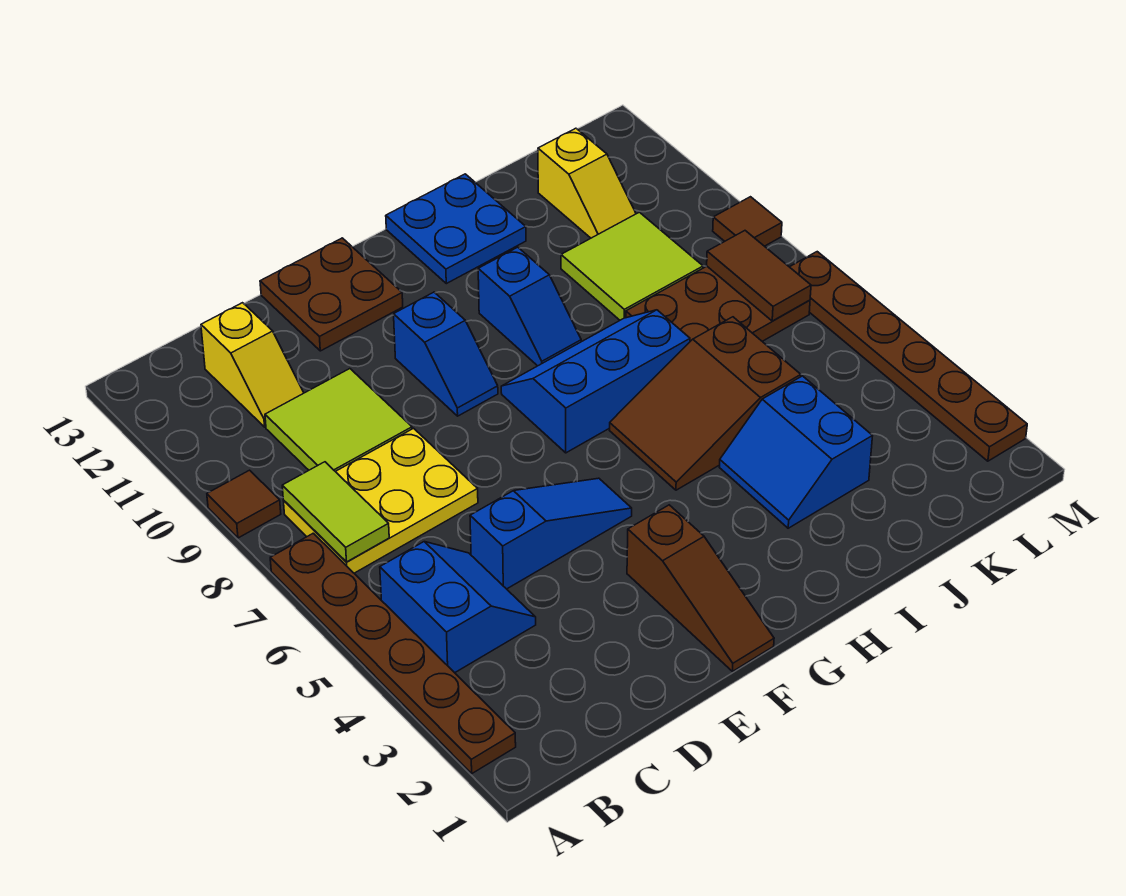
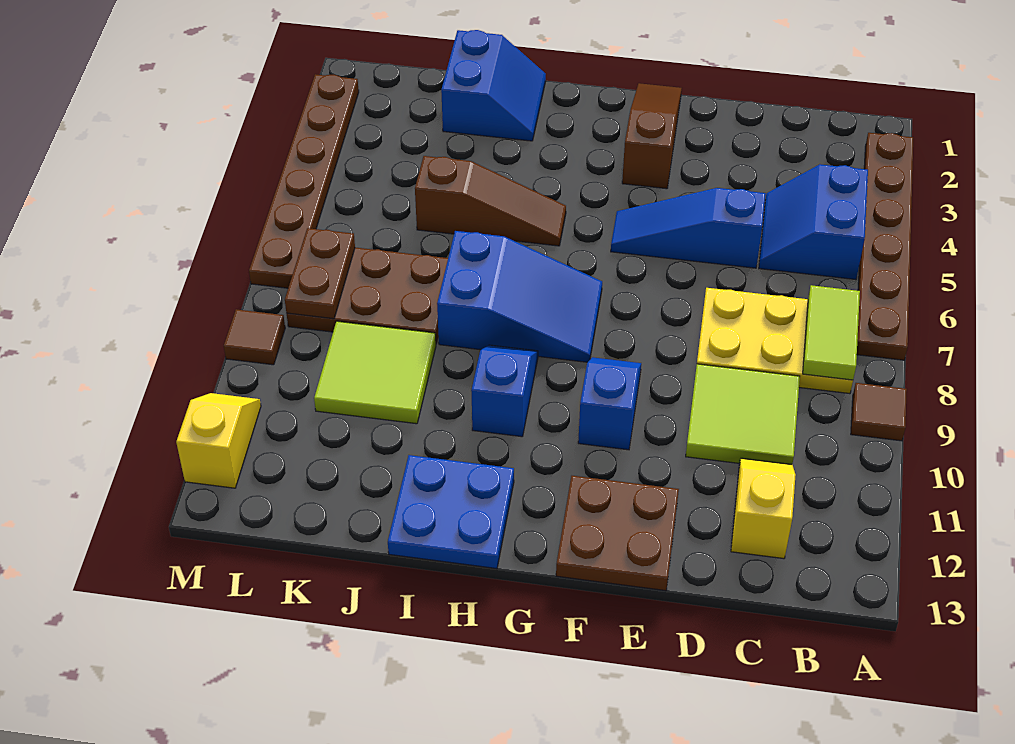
blue slope G7:I8 level 1 top 7 -> blue slope G7:I8 level 1 top I
brown slope H5:J6 level 1 top J -> brown slope H5:J5 level 1 top J
blue slope I3:J4 level 1 top J -> blue slope I1:J2 level 1 top J
yellow slope K11:K12 level 1 top 12 -> yellow slope M11:M12 level 1 top 12
brown tile L7:L8 level 2 -> brown plate L7:L8 level 2

